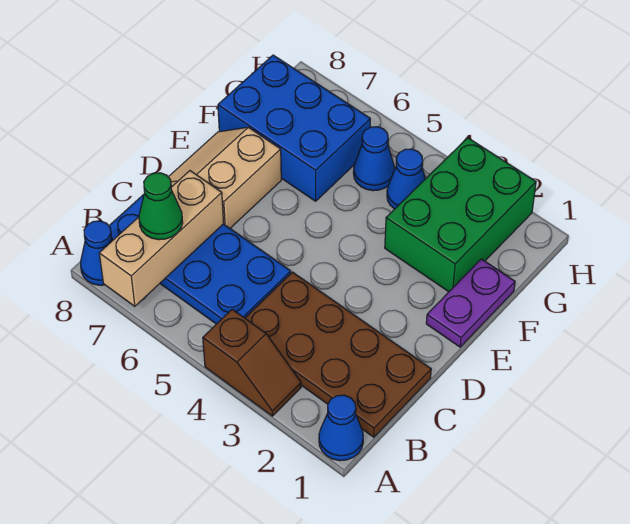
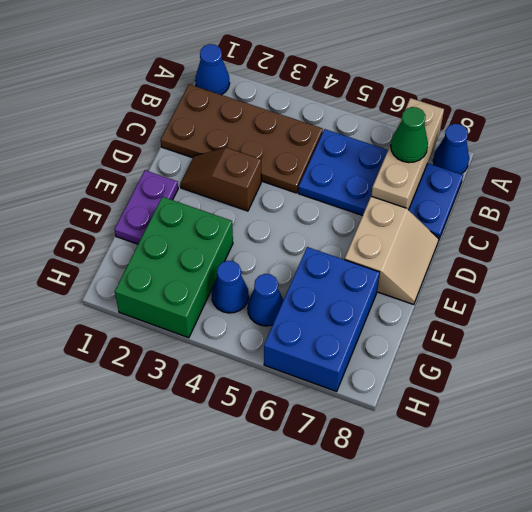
brown slope A3:A4 level 1 top 4 -> brown slope D2:D3 level 1 top 3
blue brick F6:G8 level 1 -> blue brick F6:H7 level 1

